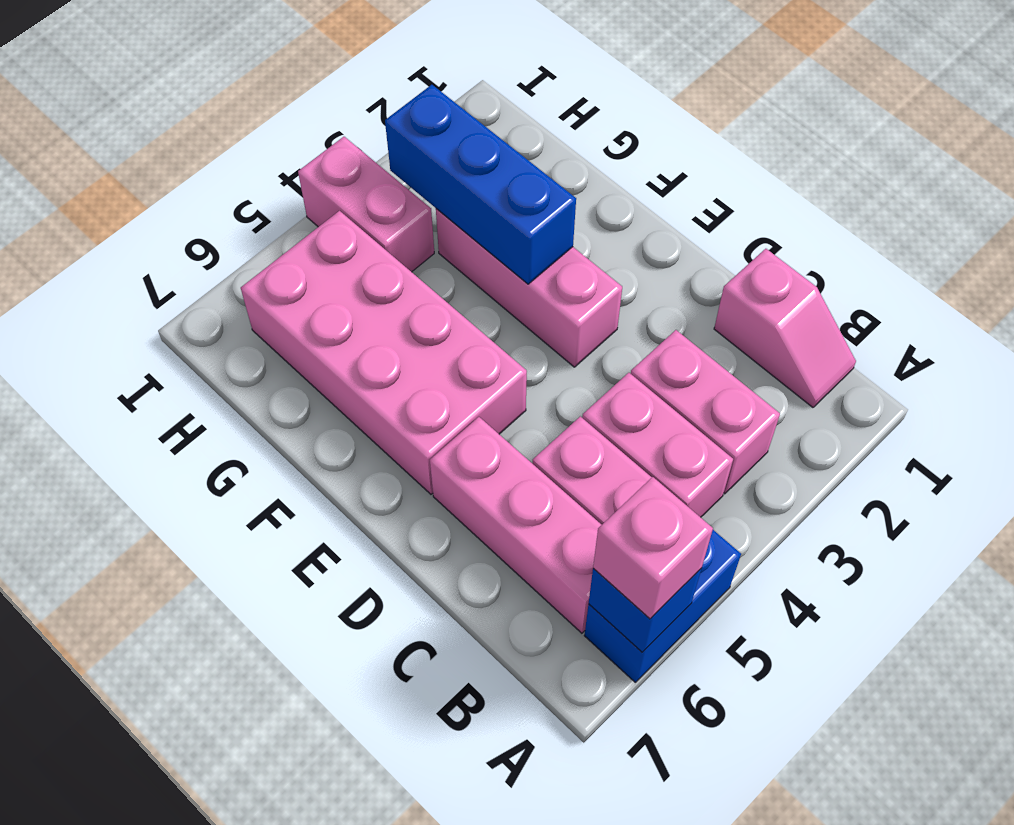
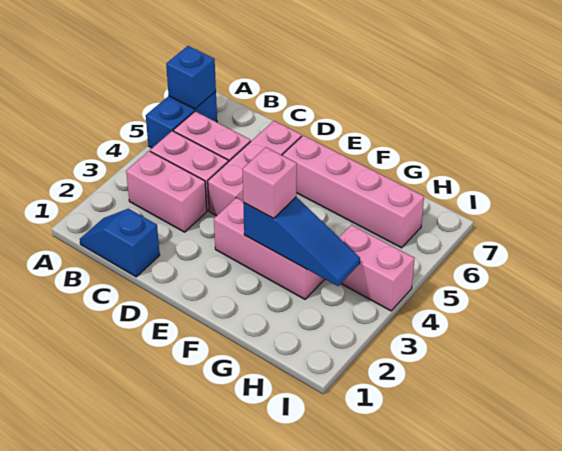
pink brick A6 level 3 -> pink brick F3 level 3
pink slope B1:C1 level 1 top C -> blue slope B1:C1 level 1 top C
pink brick B6:D6 level 1 -> pink brick D4:D6 level 1
pink brick E5:H6 level 1 -> pink brick E6:H6 level 1
blue brick F3:H3 level 2 -> blue slope F3:H3 level 2 top F

